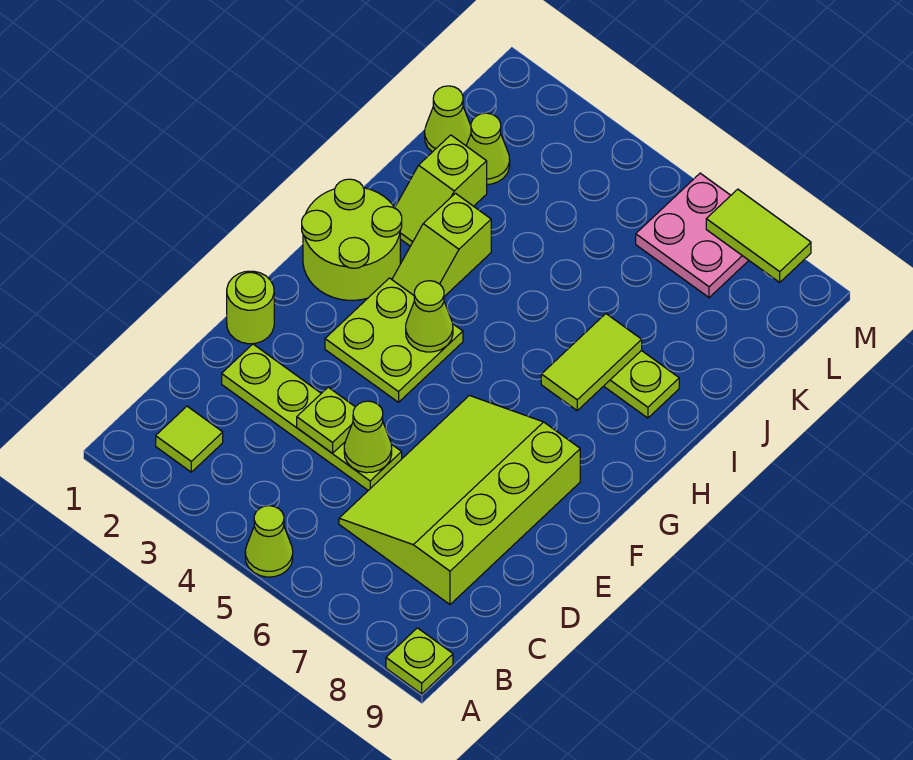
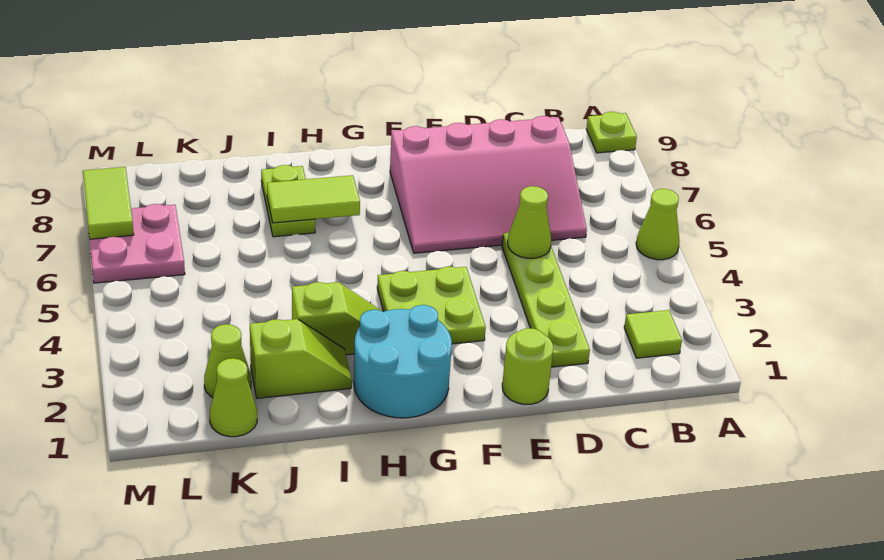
lime slope C6:F8 level 1 top 8 -> pink slope C6:F8 level 1 top 8
lime plate D4 level 2 -> none
lime round brick G1:H2 level 1 -> cyan round brick G1:H2 level 1
lime cone G4 level 2 -> none

